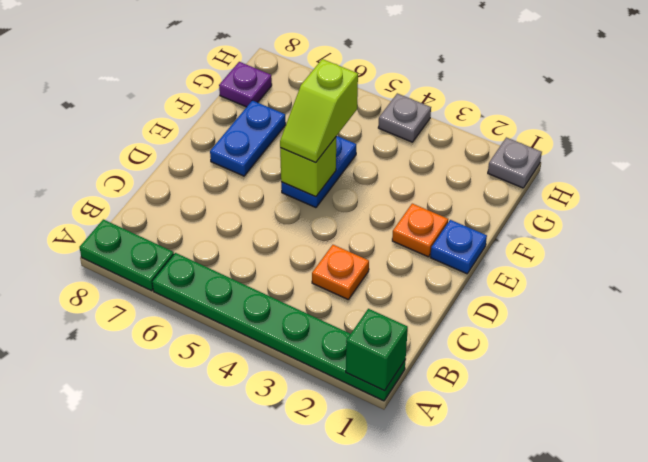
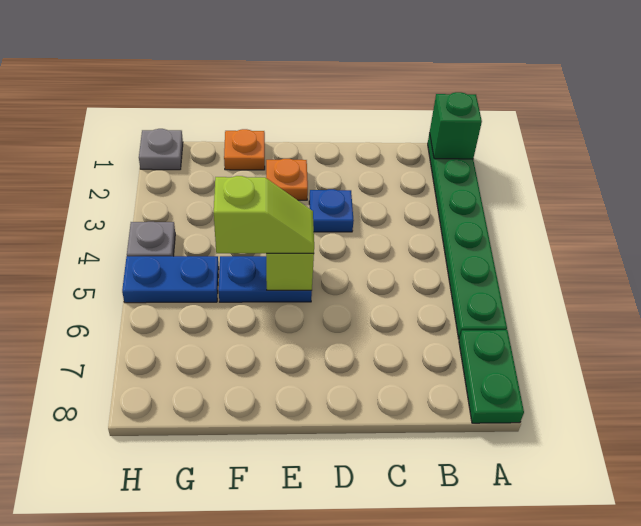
orange plate C3 level 1 -> orange plate F1 level 1
blue plate E1 level 1 -> blue plate D3 level 1
blue plate E7:F7 level 1 -> blue plate G5:H5 level 1
purple plate G8 level 1 -> none

